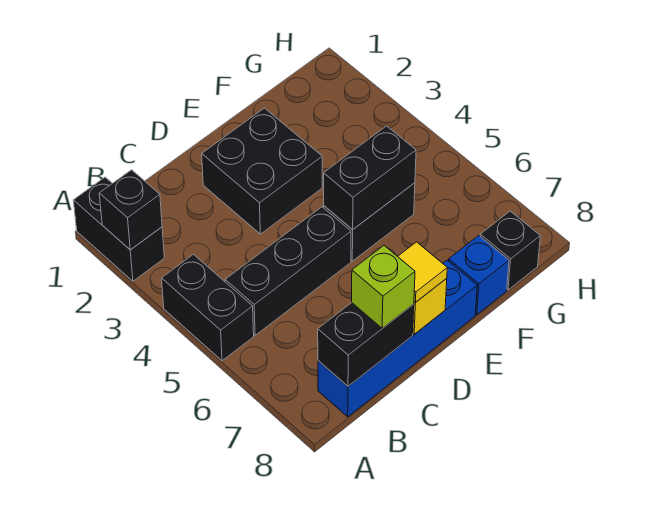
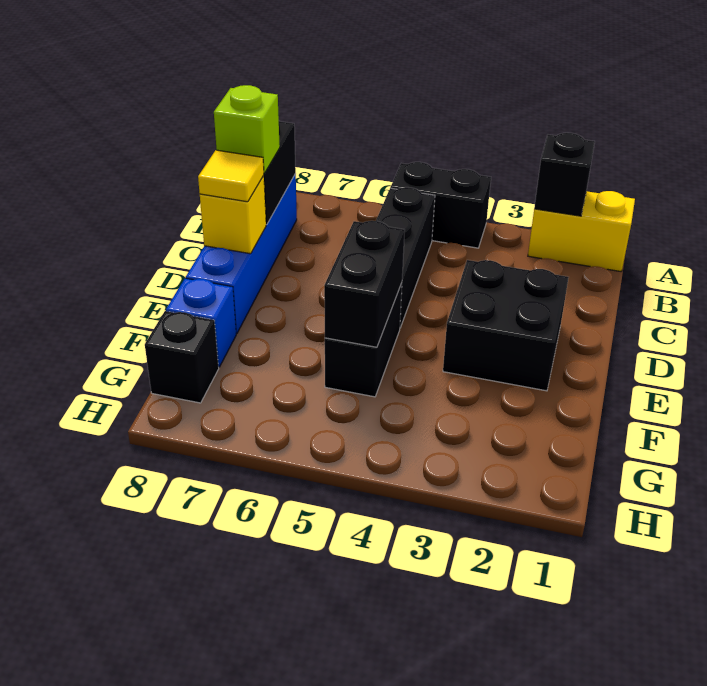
black brick A1:A2 level 1 -> yellow brick A1:A2 level 1

